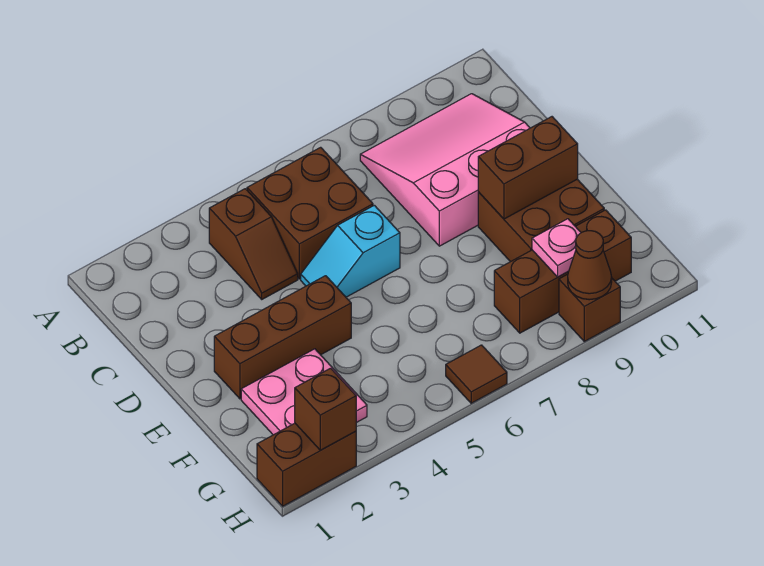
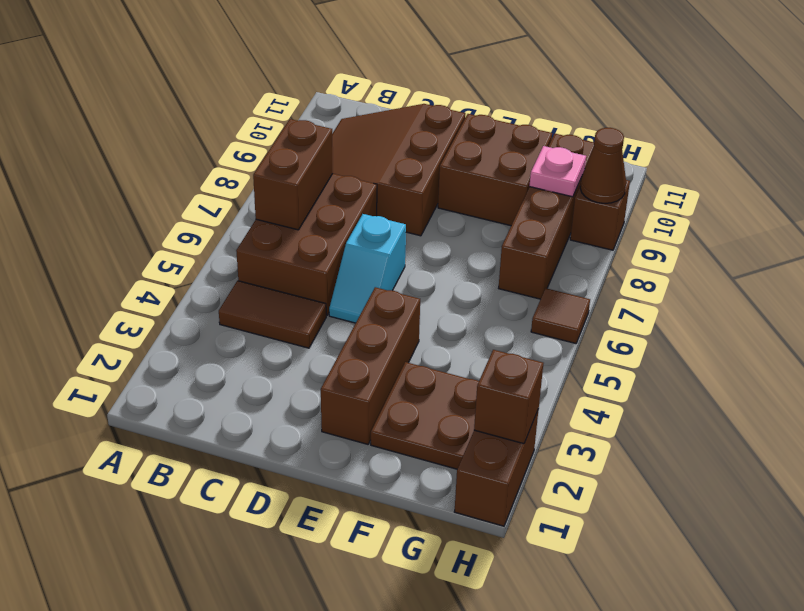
brown slope B4:C4 level 1 top B -> brown tile B4:C4 level 1
brown brick B5:C6 level 1 -> brown brick B5:C7 level 1
pink slope B8:D10 level 1 top D -> brown slope B8:D10 level 1 top D
brown brick E9:E10 level 2 -> brown brick B6:B7 level 2
pink plate F2:G3 level 1 -> brown plate F2:G3 level 1
brown brick G8:G10 level 1 -> brown brick G7:G10 level 1

